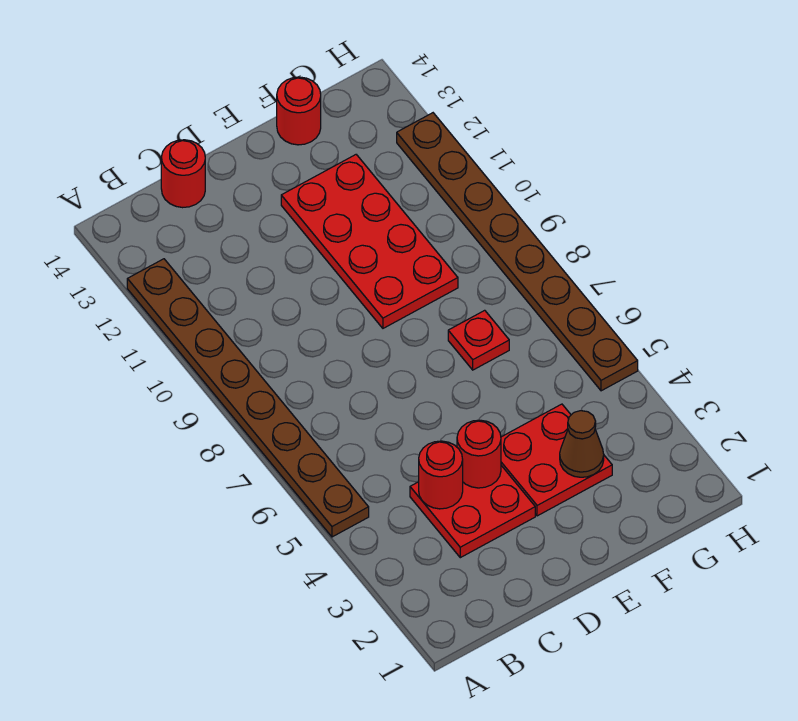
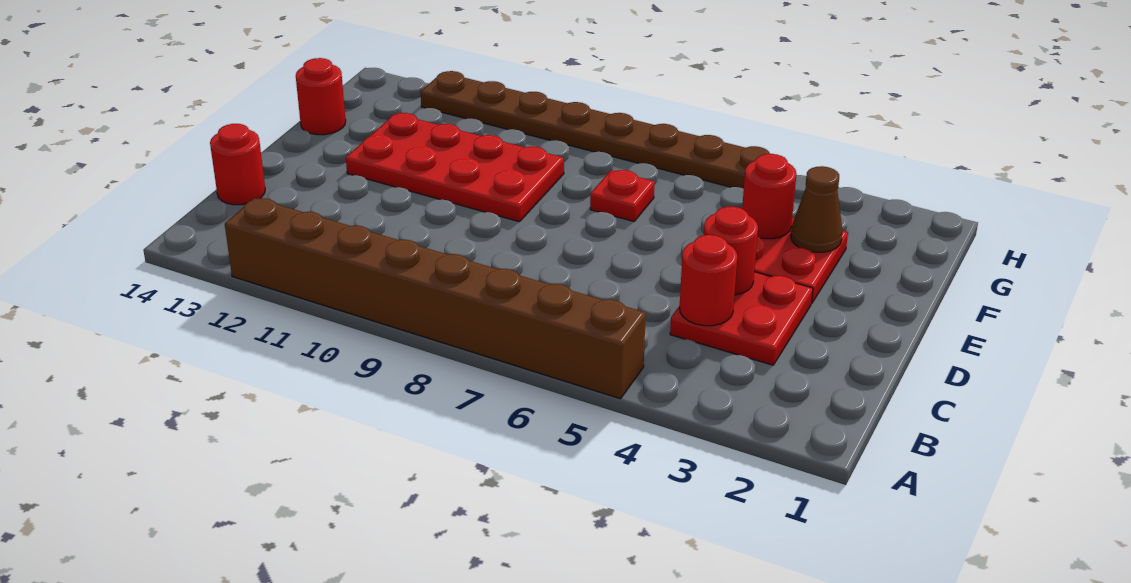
brown plate A5:A12 level 1 -> brown brick A5:A12 level 1
none -> red round brick F4 level 2

